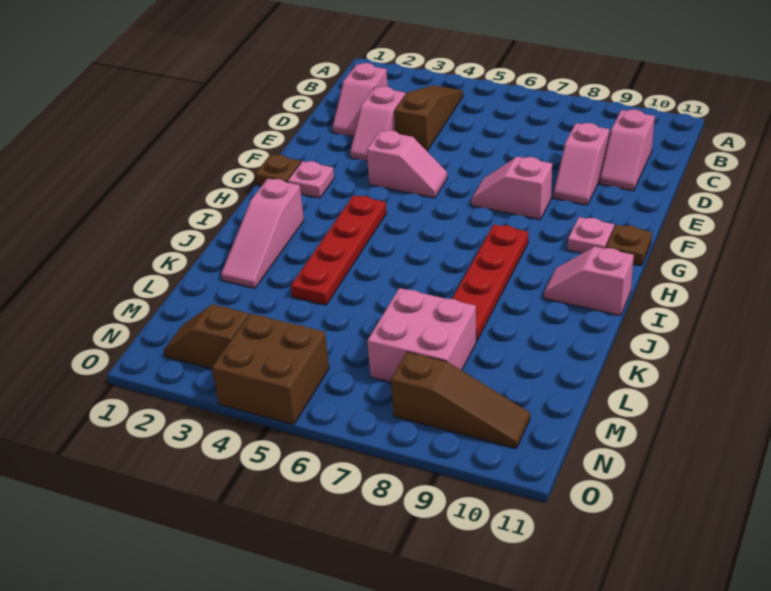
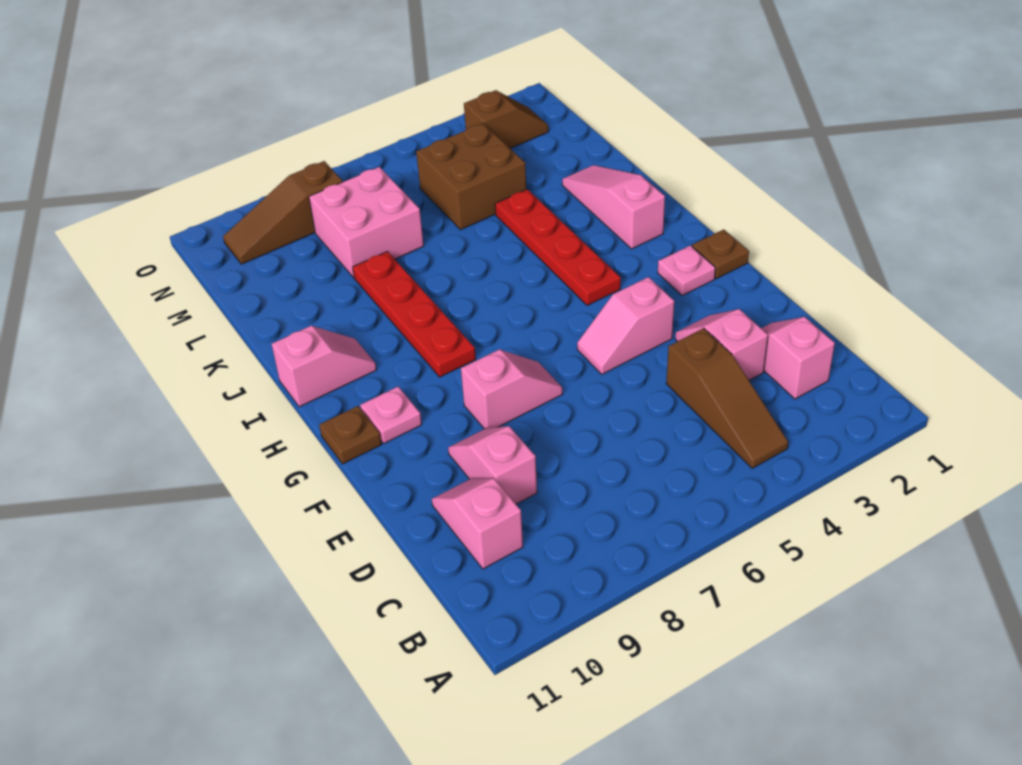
brown brick N4:O5 level 1 -> brown brick L4:M5 level 1

